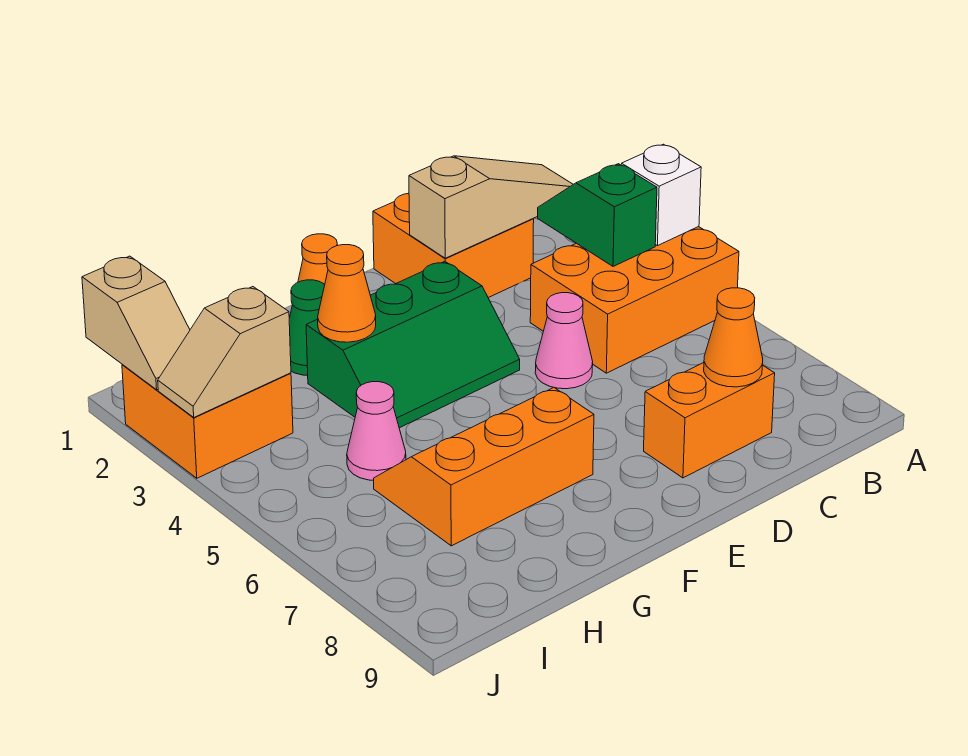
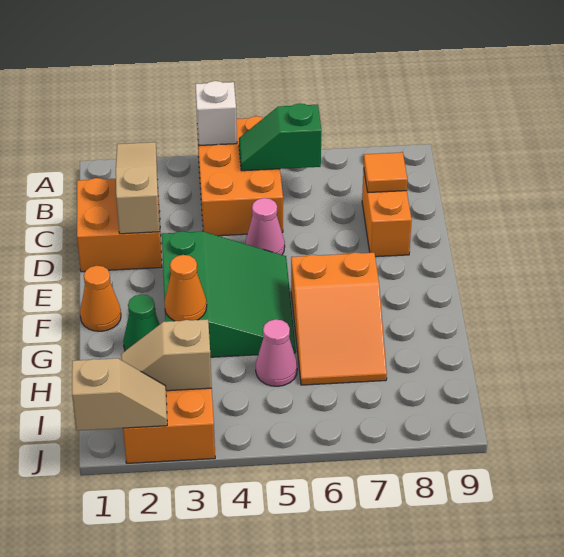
green slope B3:B4 level 2 top 4 -> green slope B5:B6 level 2 top 6
orange cone C8 level 2 -> orange tile C8 level 2
green slope E3:G4 level 1 top 3 -> green slope E3:G5 level 1 top 3
orange slope F6:H7 level 1 top 7 -> orange slope F6:H7 level 1 top F
tan slope I3:J3 level 2 top I -> tan slope I2:I3 level 2 top 3

